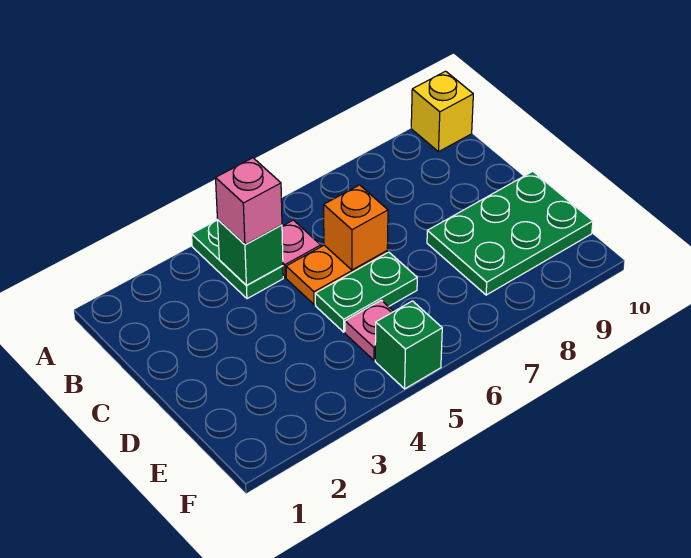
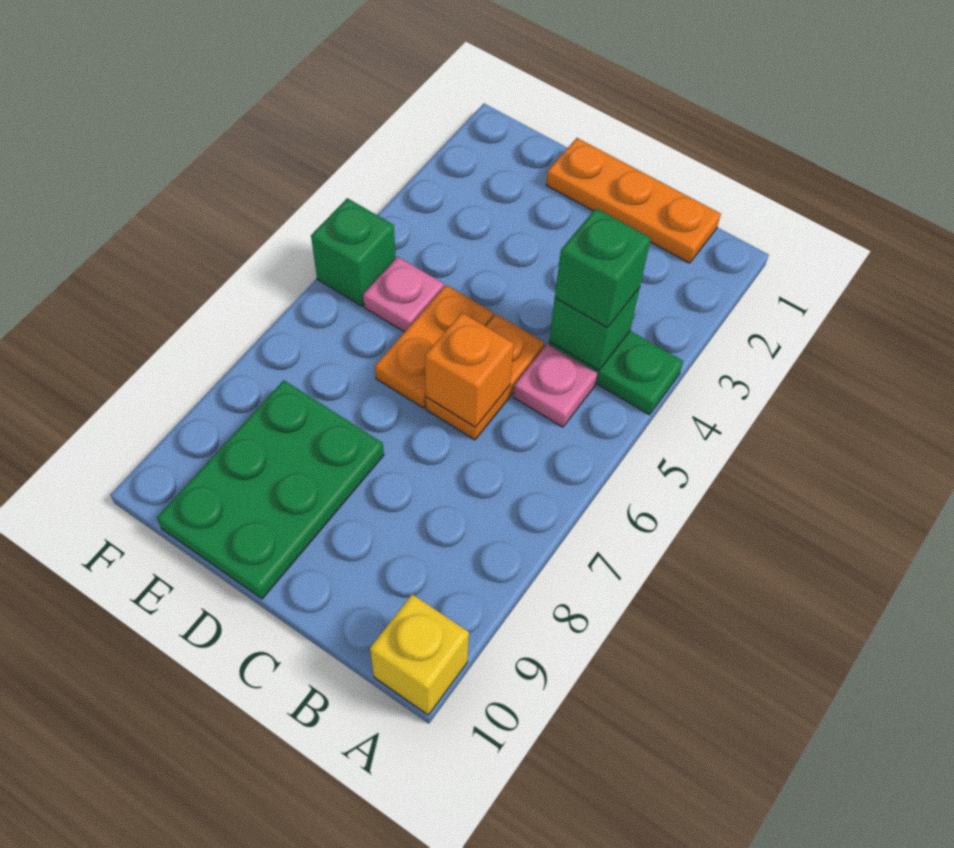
none -> orange plate B1:D1 level 1
pink brick B4 level 3 -> green brick B4 level 3
green plate D5:D6 level 1 -> orange plate D5:D6 level 1

